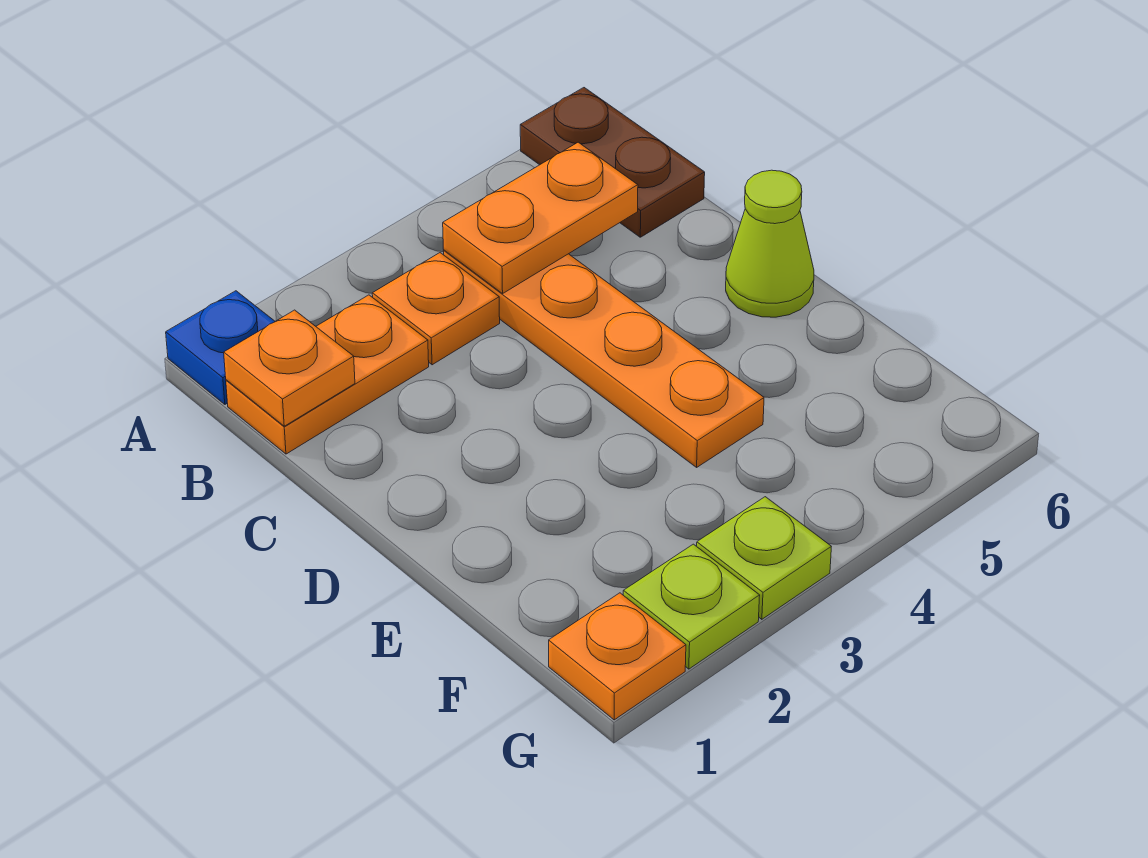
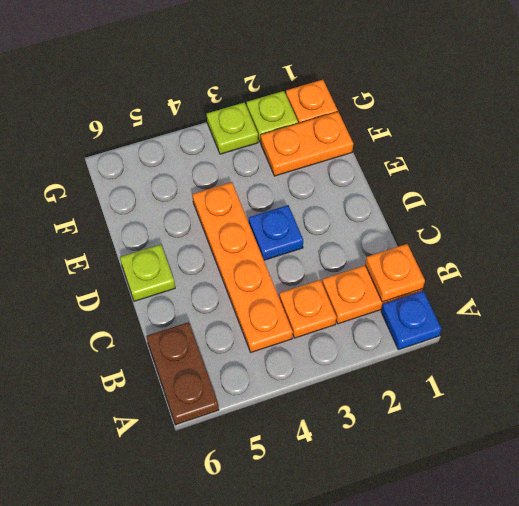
orange plate B4:B5 level 2 -> orange plate F1:F2 level 1
none -> blue plate D3 level 1
lime cone D6 level 1 -> lime plate D6 level 1

